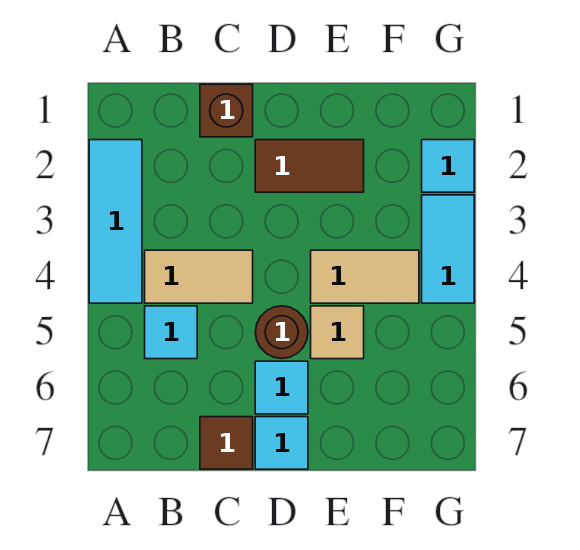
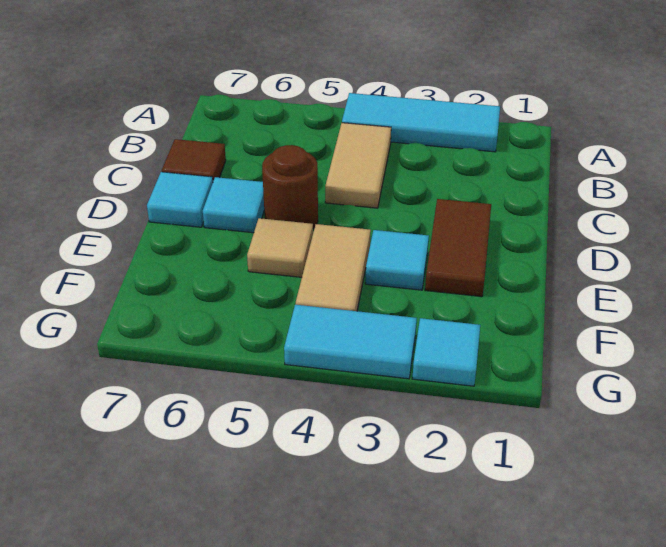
cyan tile B5 level 1 -> cyan tile E3 level 1
brown brick C1 level 1 -> none

